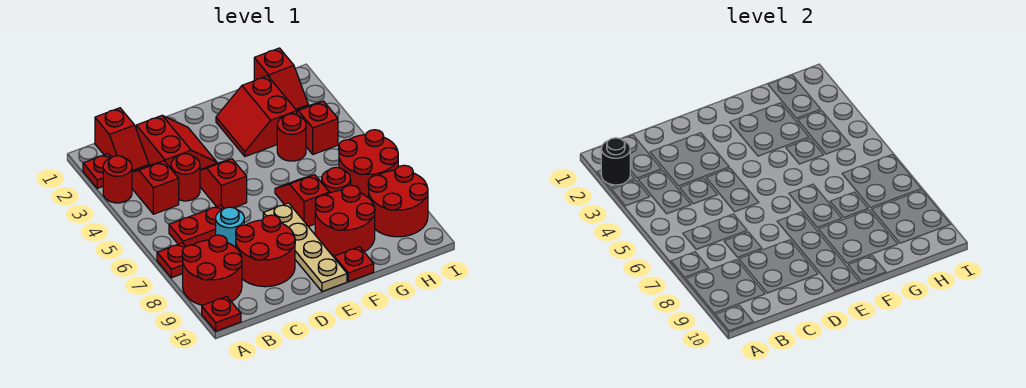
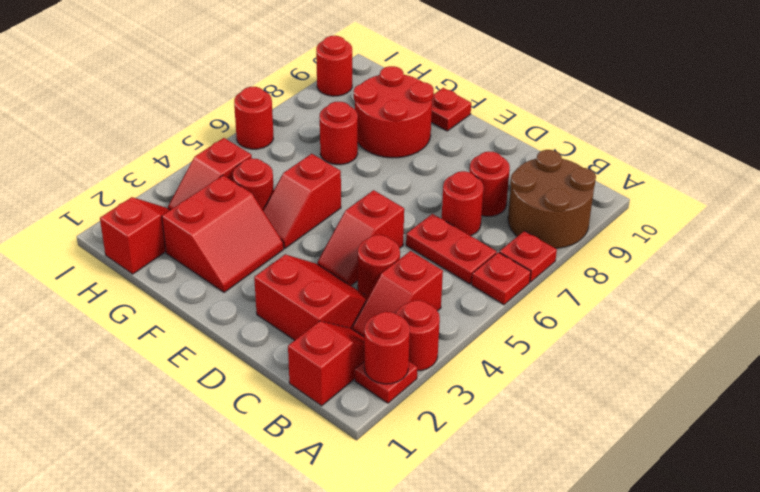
black round brick A2 level 2 -> red round brick A2 level 2
red round brick A8:B9 level 1 -> brown round brick A8:B9 level 1
red plate A10 level 1 -> red plate A6 level 1
red slope C2:D3 level 1 top C -> red slope C2:D3 level 1 top 2
cyan round brick C7 level 1 -> red round brick C7 level 1
red round brick C8:D9 level 1 -> red round brick C8 level 1
tan plate E7:E10 level 1 -> none
red slope F6:F7 level 1 top 7 -> red slope F4:F5 level 1 top 5
red round brick H6:I7 level 1 -> red round brick I6 level 1
red round brick H8:I9 level 1 -> red round brick I9 level 1

